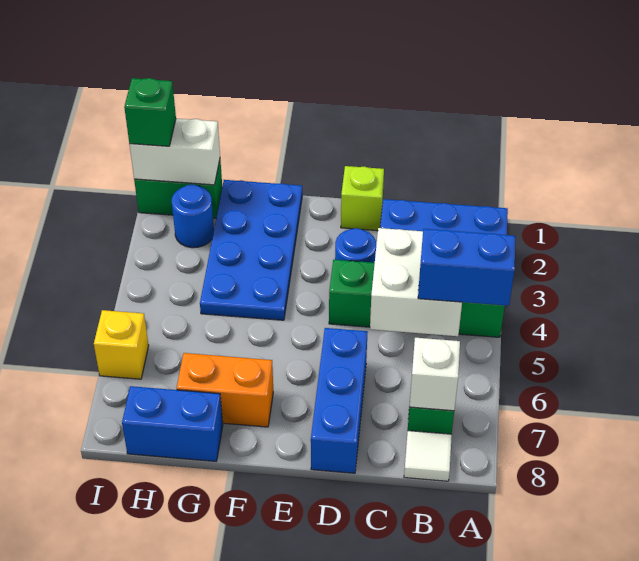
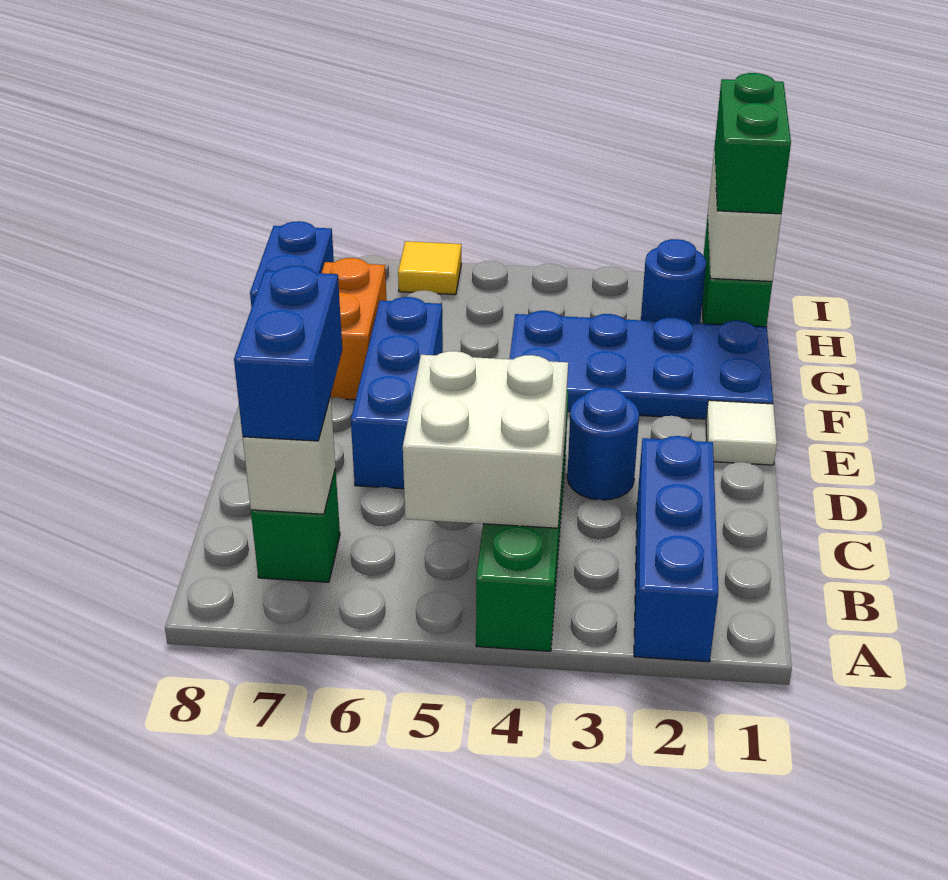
blue brick A5:B5 level 3 -> blue brick B7:C7 level 3
white tile B8 level 1 -> white tile E1 level 1
lime brick D1 level 1 -> none
blue brick D6:D8 level 1 -> blue brick D6:F6 level 1
green brick I1 level 3 -> green brick H1:I1 level 3
yellow brick I6 level 1 -> yellow tile I6 level 1

